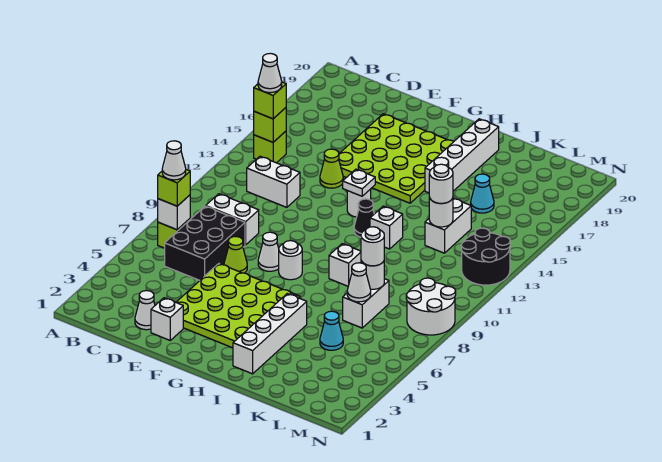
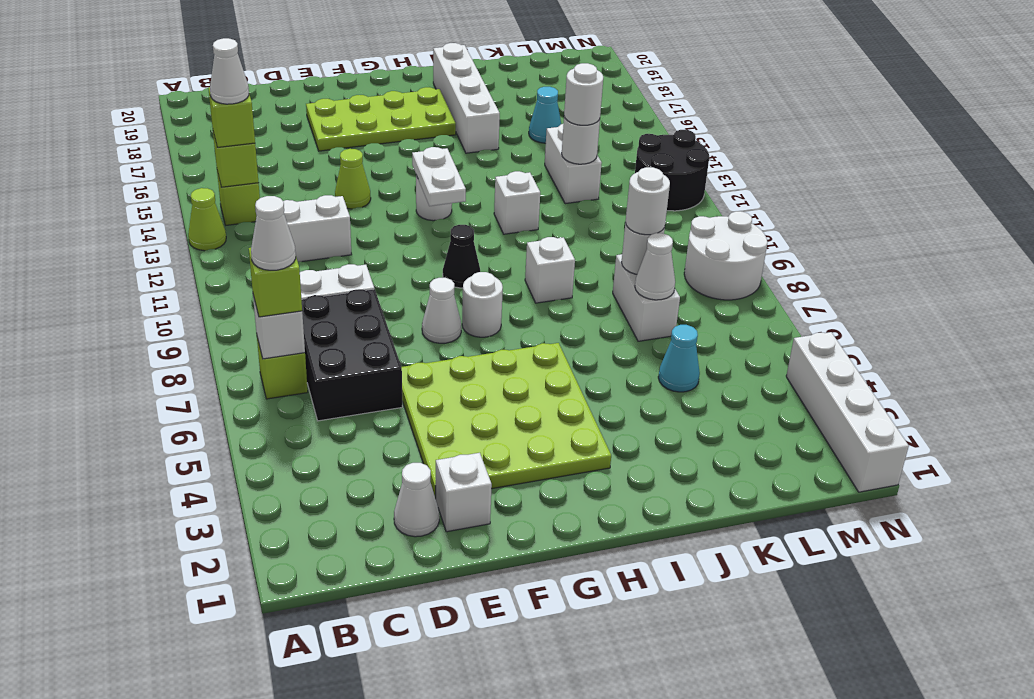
lime cone E7 level 1 -> lime cone A13 level 1
lime plate E15:H18 level 1 -> lime plate E17:H18 level 1
white plate G13 level 2 -> white plate G12:G13 level 2
black cone H12 level 1 -> black cone G10 level 1
white brick I2:I5 level 1 -> white brick N1:N4 level 1

